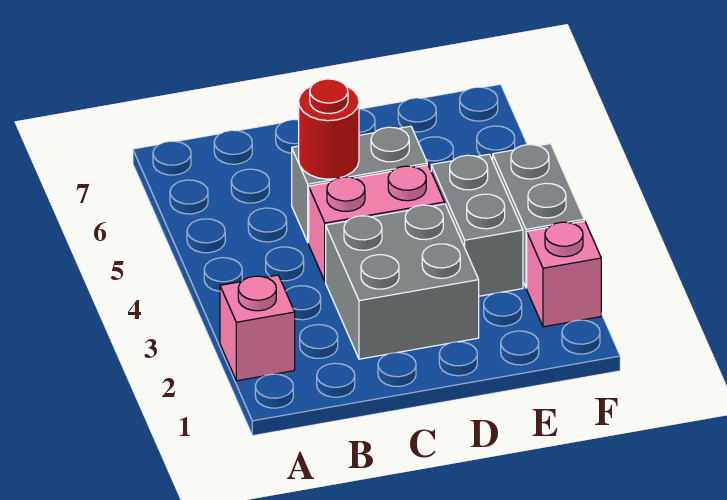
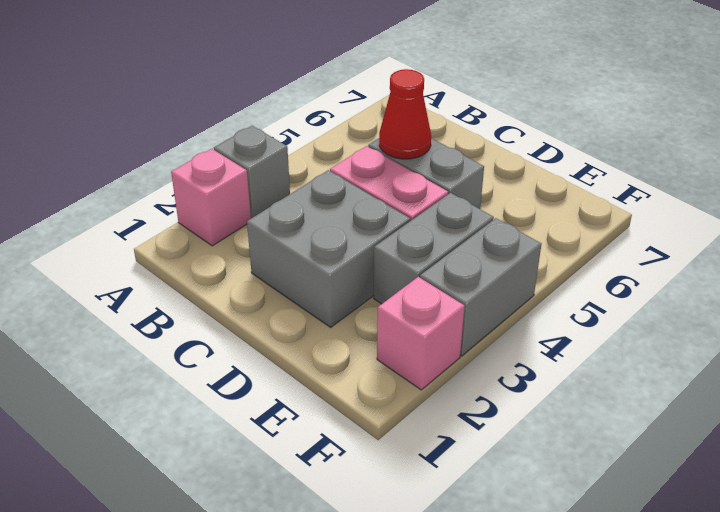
none -> grey brick A3 level 1
red round brick C5 level 2 -> red cone C5 level 2

